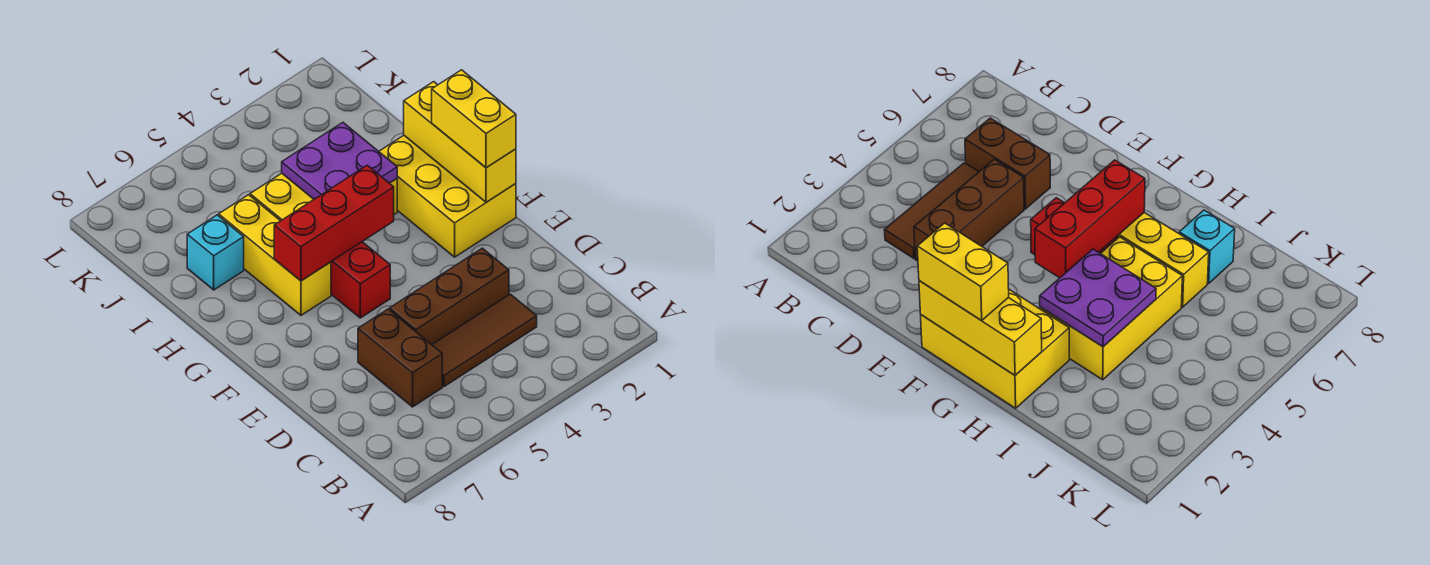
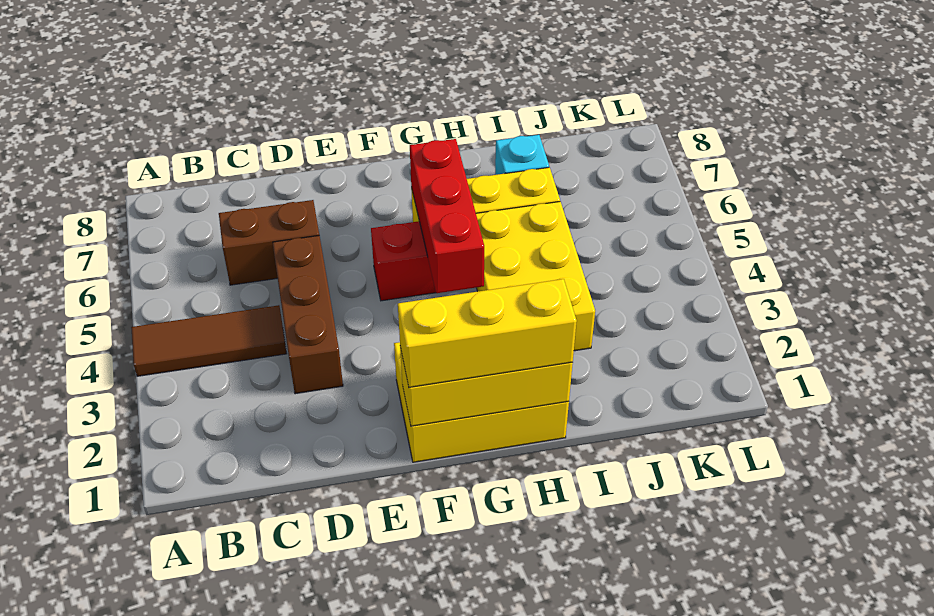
brown tile C3:C5 level 1 -> brown tile A4:C4 level 1
yellow brick F1:G1 level 3 -> yellow brick F1:H1 level 3
purple plate H3:I4 level 2 -> none

